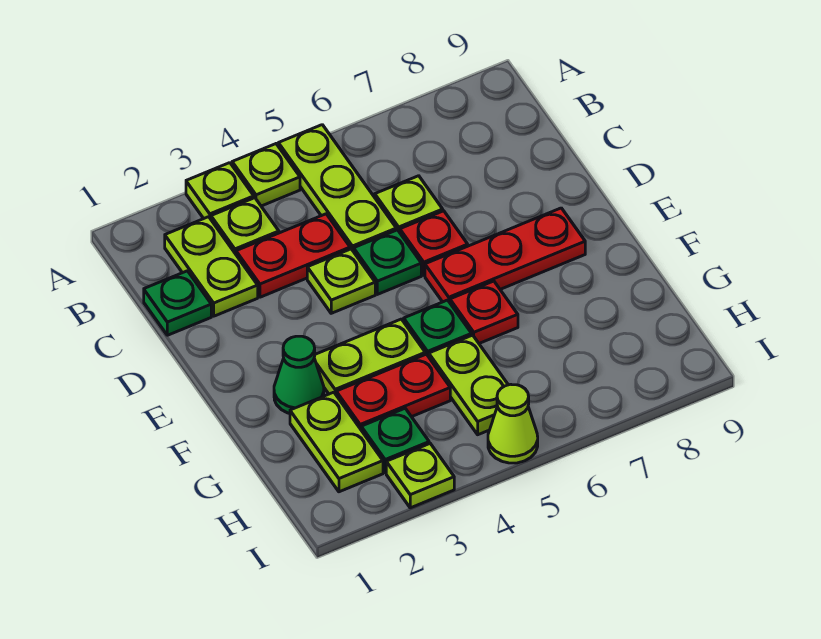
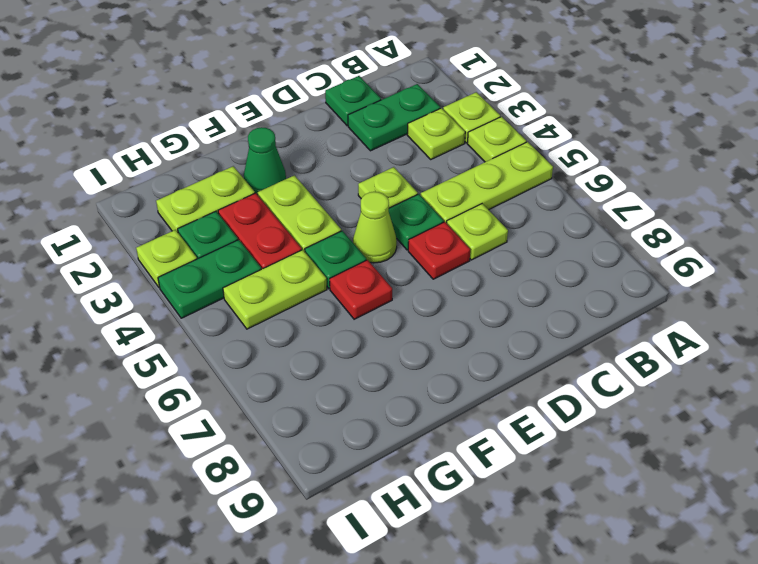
lime plate B2:C2 level 1 -> green plate B2:C2 level 1
red plate C3:C4 level 1 -> none
red plate E6:E8 level 1 -> none
none -> green plate H4:I4 level 1
lime cone I5 level 1 -> lime cone E5 level 1

